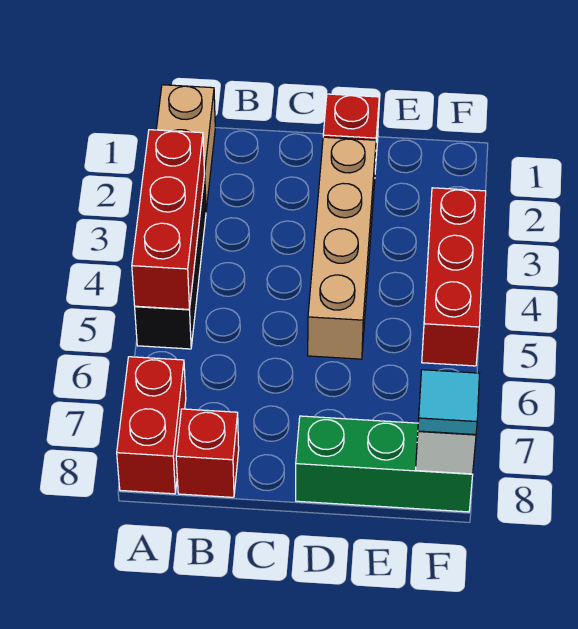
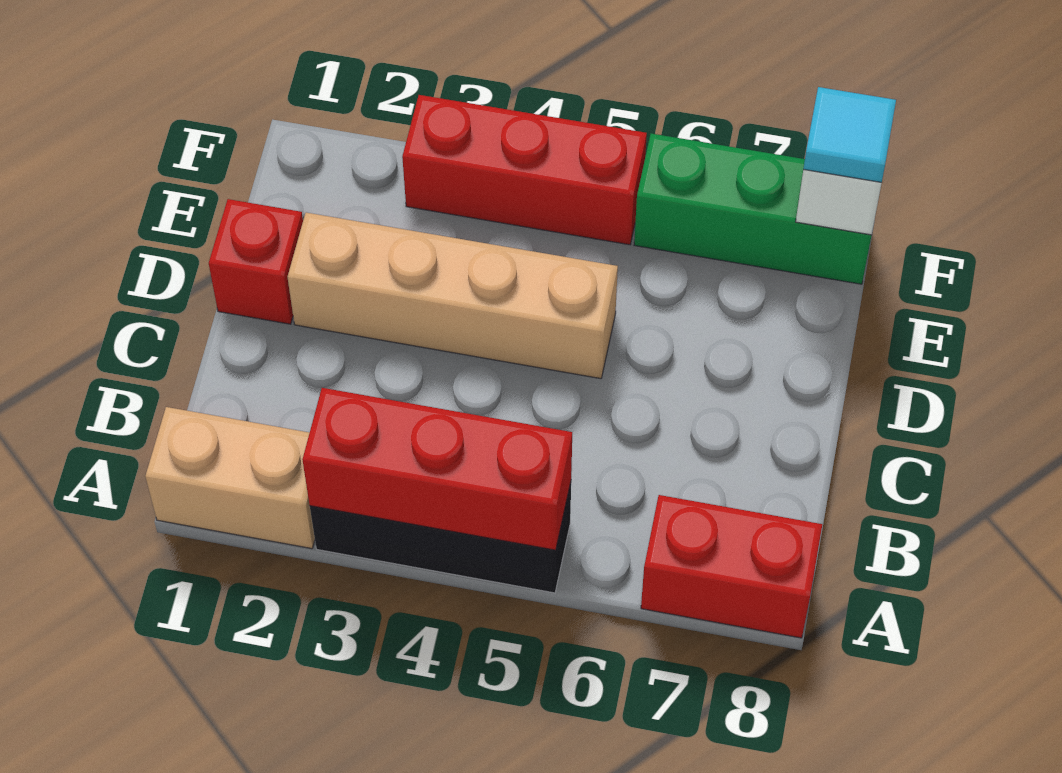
red brick B8 level 1 -> none
green brick D8:F8 level 1 -> green brick F6:F8 level 1

